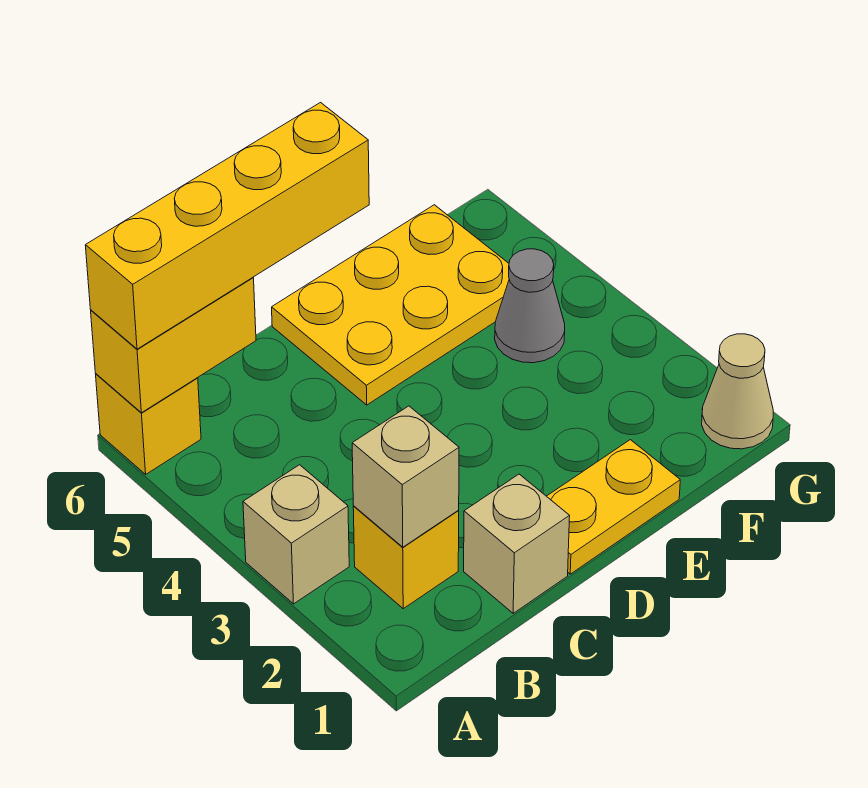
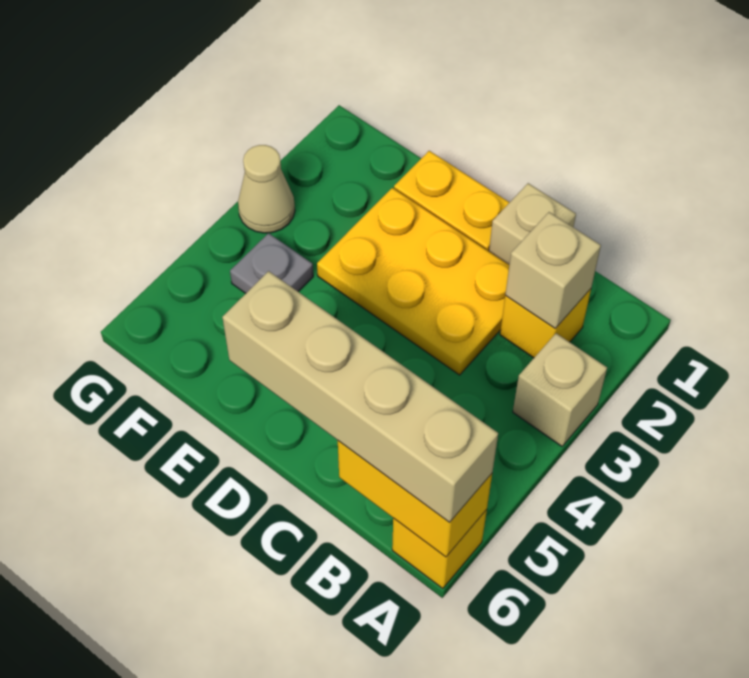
yellow brick A6:D6 level 3 -> tan brick A6:D6 level 3
yellow plate D5:F6 level 1 -> yellow plate C2:E3 level 1
grey cone F4 level 1 -> grey plate F4 level 1
tan cone G1 level 1 -> tan cone G3 level 1

